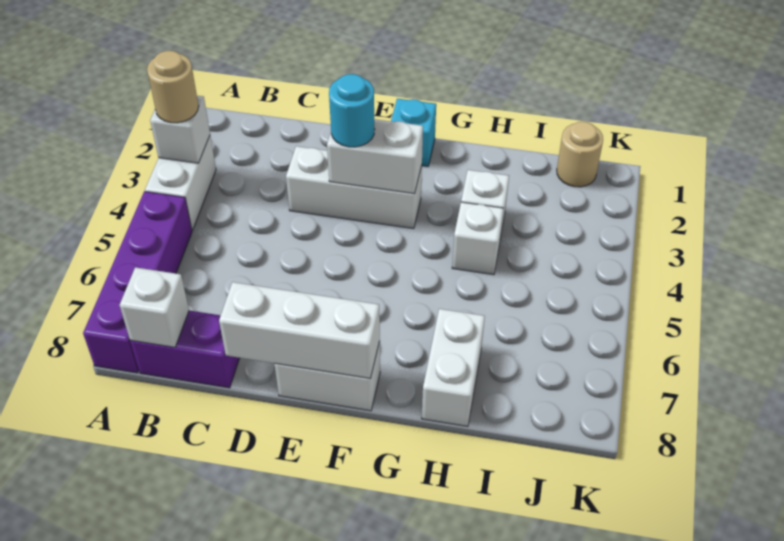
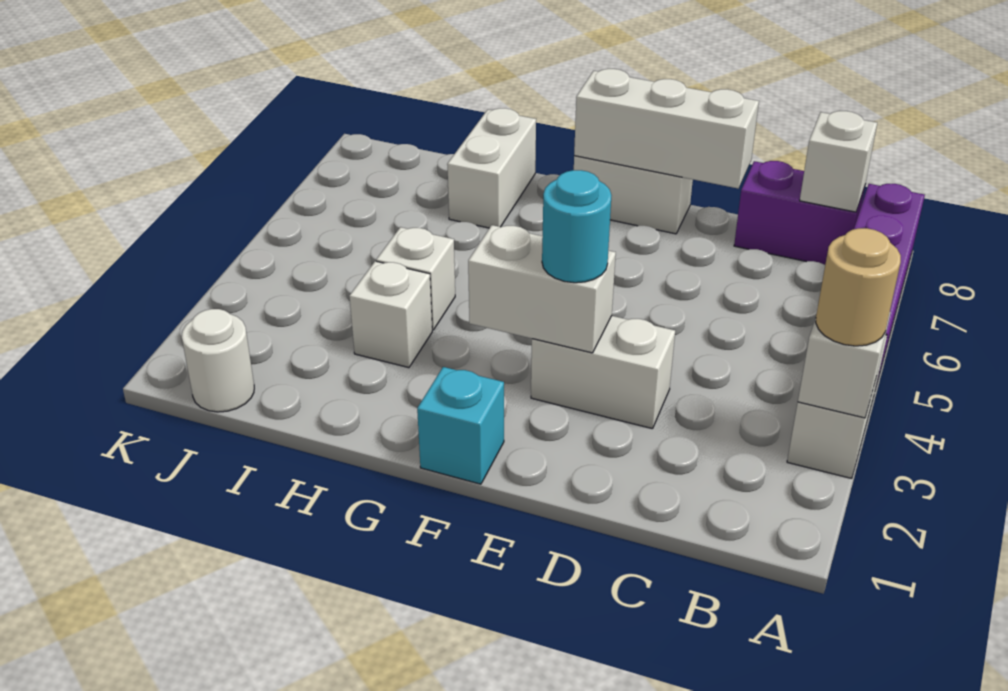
white brick D3:F3 level 1 -> white brick D3:E3 level 1
tan round brick J1 level 1 -> white round brick J1 level 1

